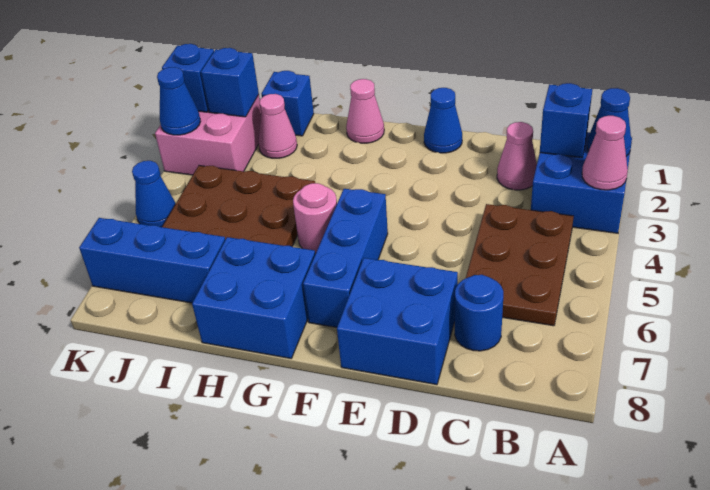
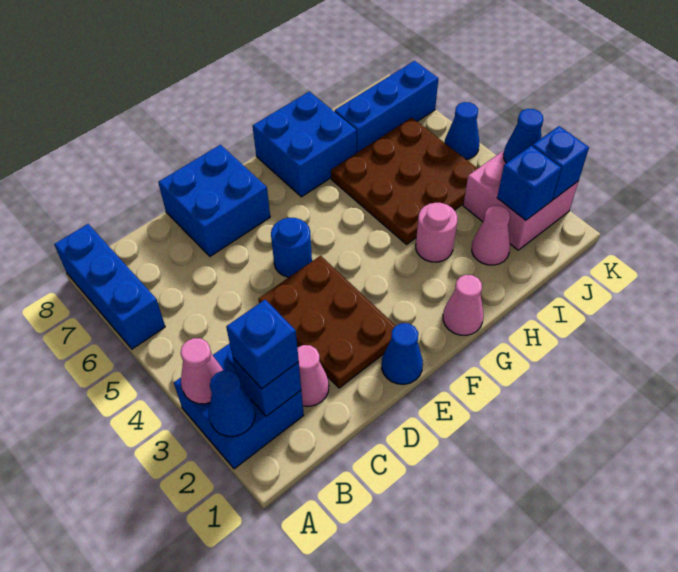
brown plate B4:C6 level 1 -> brown plate D2:E4 level 1
blue round brick C7 level 1 -> blue round brick E5 level 1
blue brick F5:F7 level 1 -> blue brick A6:A8 level 1
pink round brick G5 level 1 -> pink round brick H3 level 1
blue brick I1 level 1 -> blue brick B2 level 3

